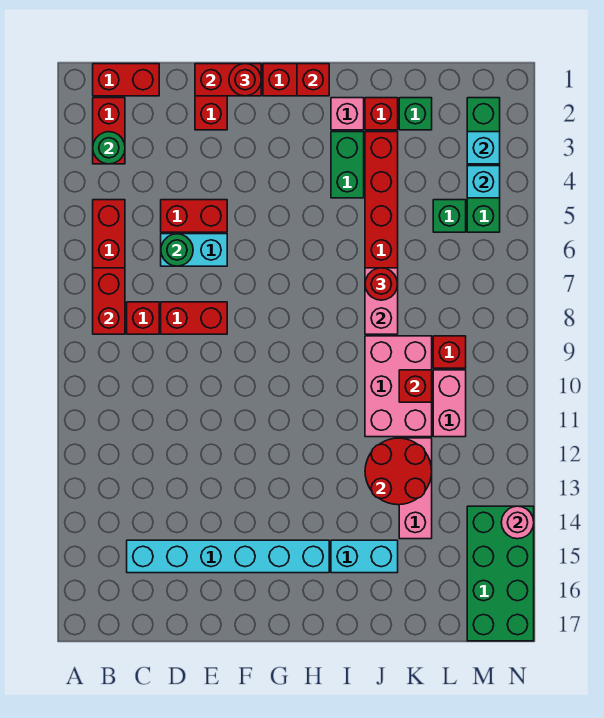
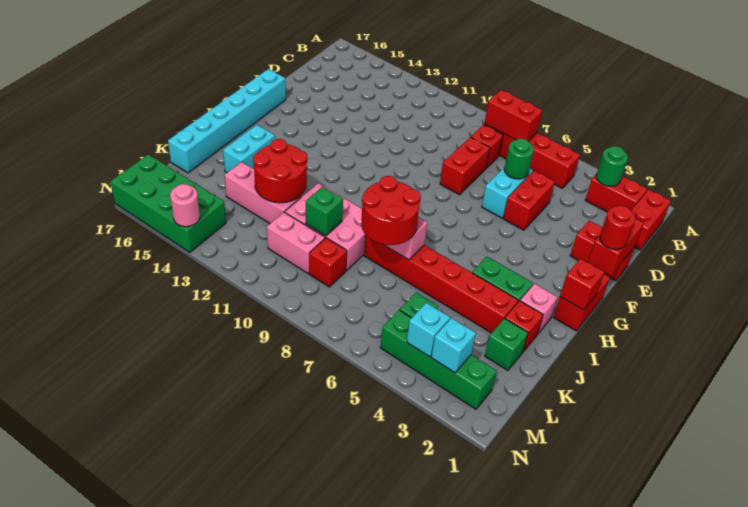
cyan brick C15:H15 level 1 -> cyan brick F17:K17 level 1
red round brick J7 level 3 -> red round brick J7:K8 level 3
red brick K10 level 2 -> green brick K10 level 2

